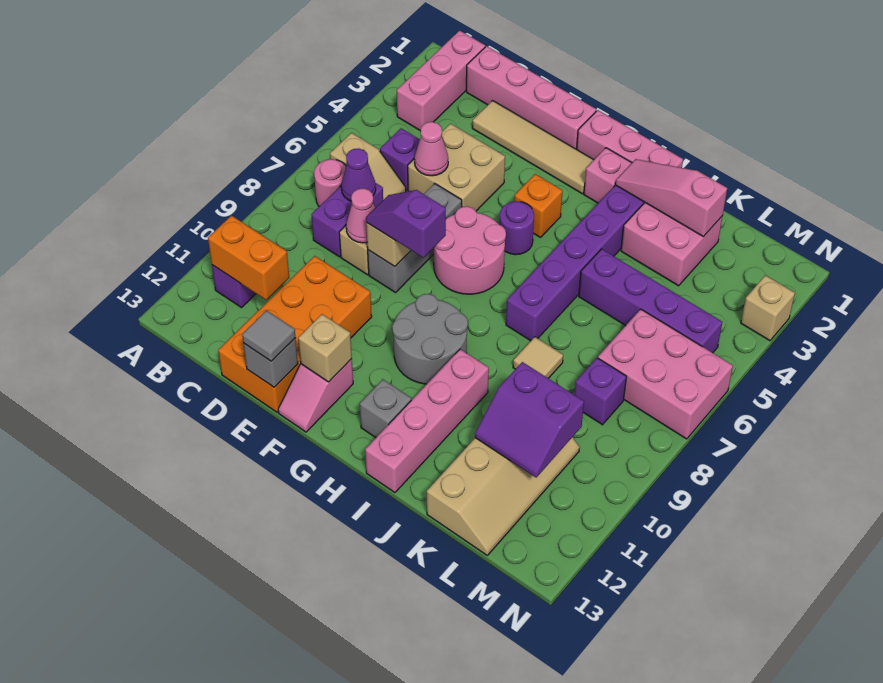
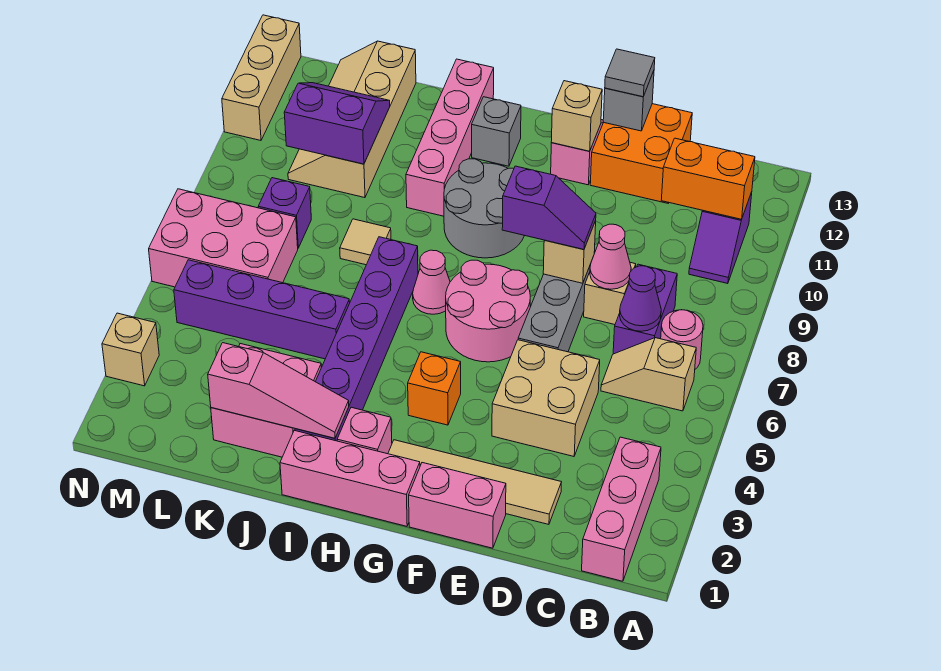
pink brick C1:F1 level 1 -> pink brick E1:F1 level 1
purple brick C5 level 1 -> none
pink cone D5 level 2 -> pink cone H7 level 1
orange brick D10:E13 level 1 -> orange brick D12:E13 level 1
purple round brick G5 level 1 -> none
none -> tan brick N11:N13 level 1

